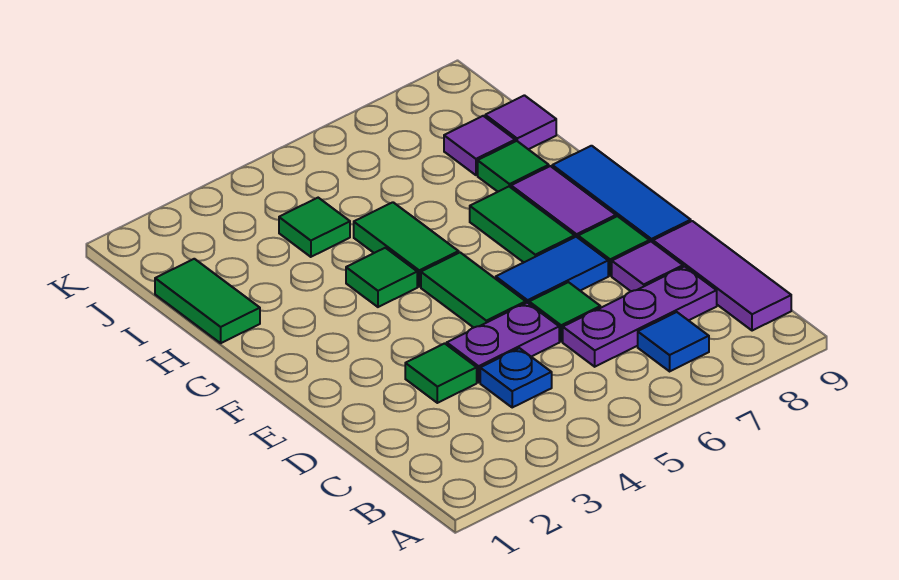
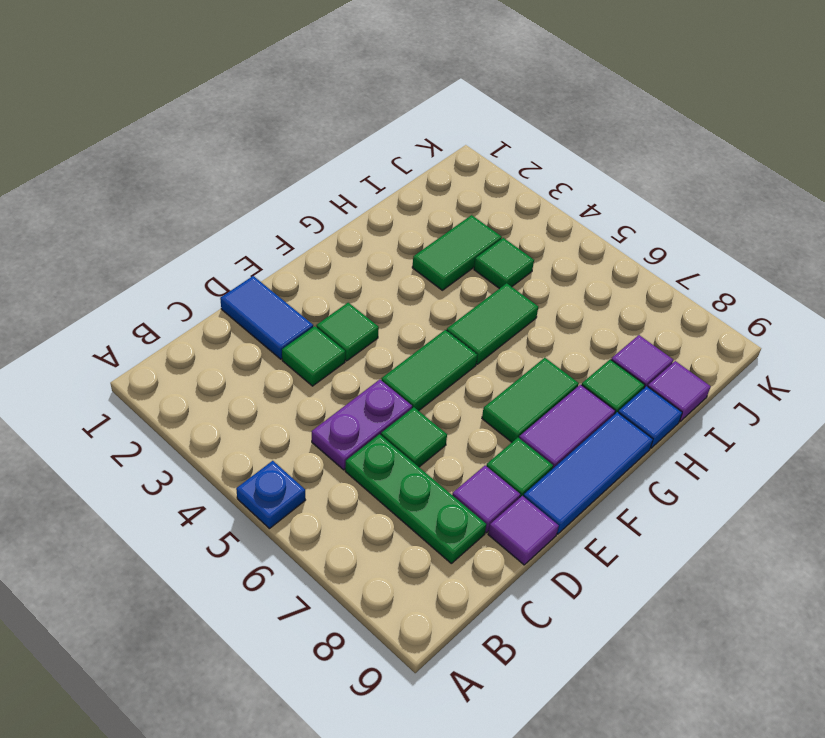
blue tile B7 level 1 -> blue tile H9 level 1
purple tile B9:D9 level 1 -> purple tile D9 level 1
blue plate C4 level 1 -> blue plate A5 level 1
purple plate C6:C8 level 1 -> green plate C6:C8 level 1
purple plate D4:D5 level 1 -> purple plate C5:D5 level 1
blue tile E6:E7 level 1 -> blue tile D1:D2 level 1
green tile G4 level 1 -> green tile E3 level 1
green tile H1:I1 level 1 -> green tile H3:I3 level 1

